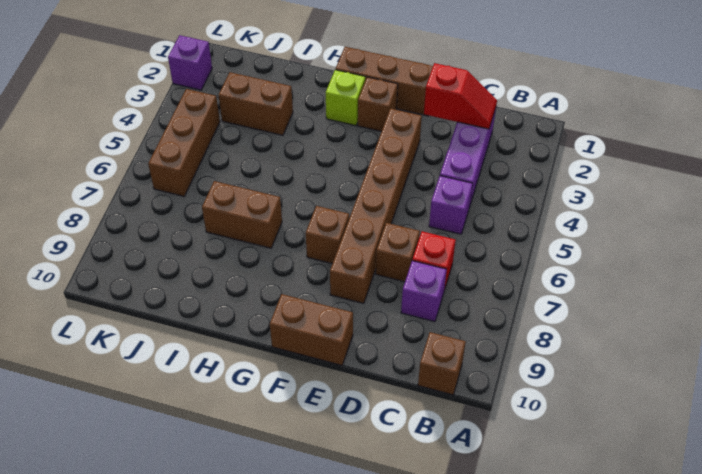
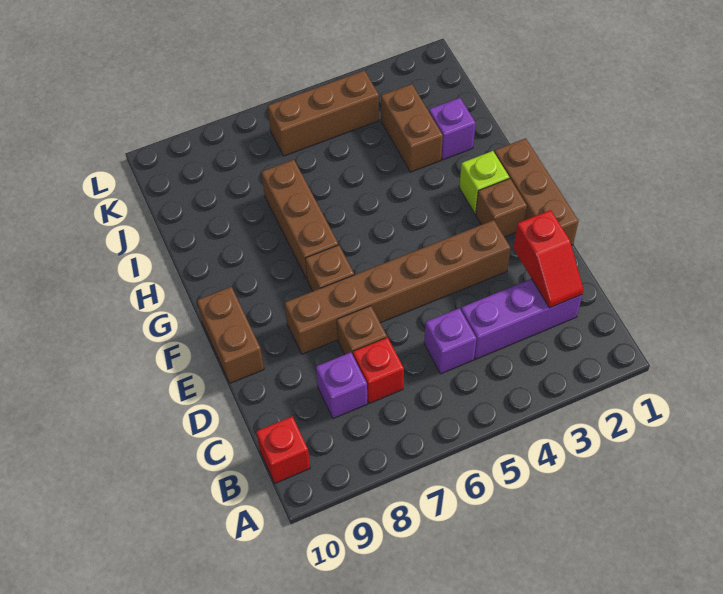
brown brick B10 level 1 -> red brick B10 level 1
brown brick H7:I7 level 1 -> brown brick G7:I7 level 1
purple brick L2 level 1 -> purple brick I2 level 1

